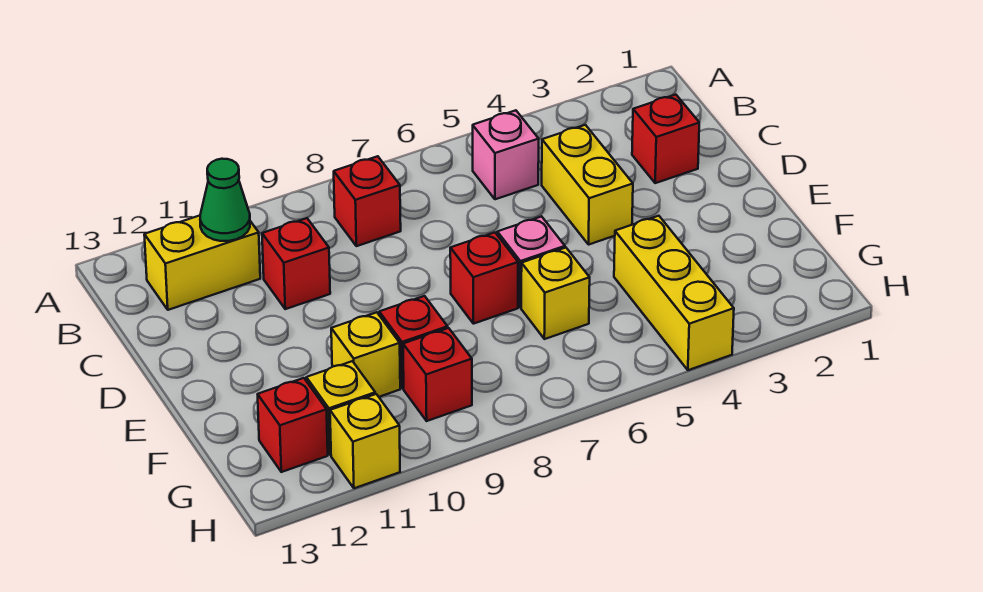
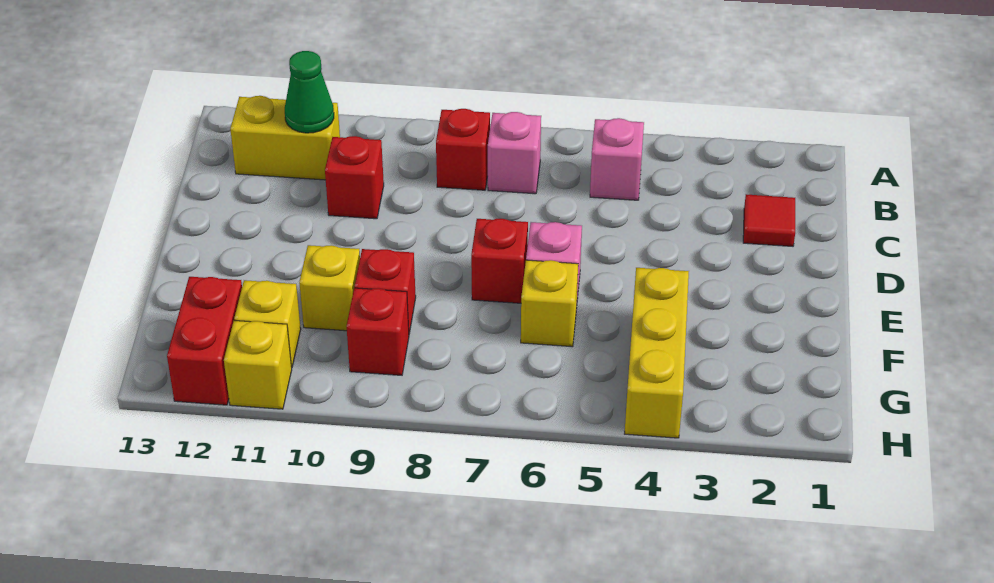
none -> pink brick B7 level 1
red brick C2 level 1 -> red tile C2 level 1
yellow brick C4:D4 level 1 -> none
red brick G12 level 1 -> red brick G12:H12 level 1

